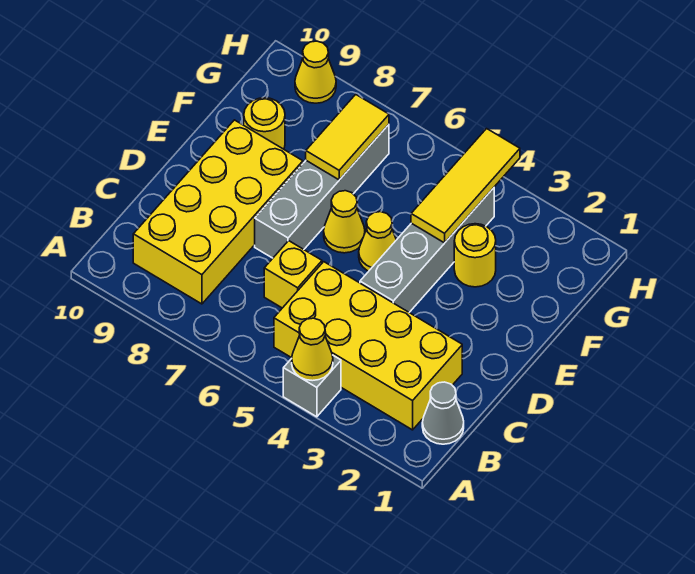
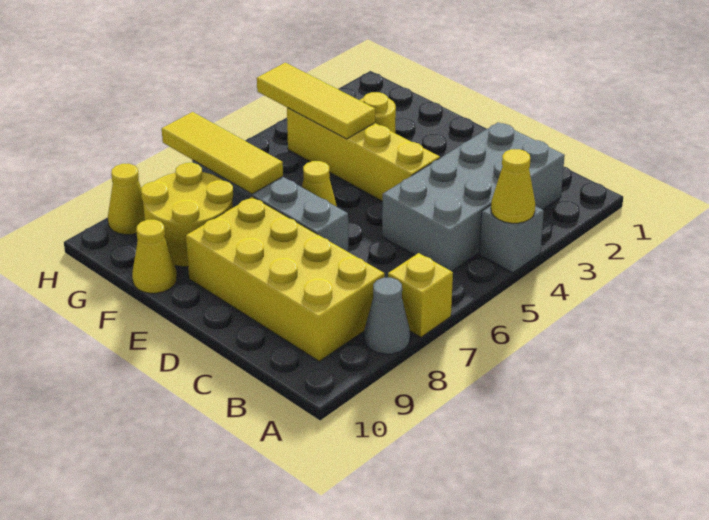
grey cone B1 level 1 -> grey cone A8 level 1
yellow brick B2:C5 level 1 -> grey brick B2:C5 level 1
yellow brick C6 level 1 -> yellow brick A7 level 1
grey brick D4:G4 level 1 -> yellow brick D4:G4 level 1
yellow cone E5 level 1 -> yellow cone F10 level 1
yellow tile F7:G7 level 2 -> yellow tile F7:H7 level 2
yellow round brick F9 level 1 -> yellow round brick F8:G9 level 1

